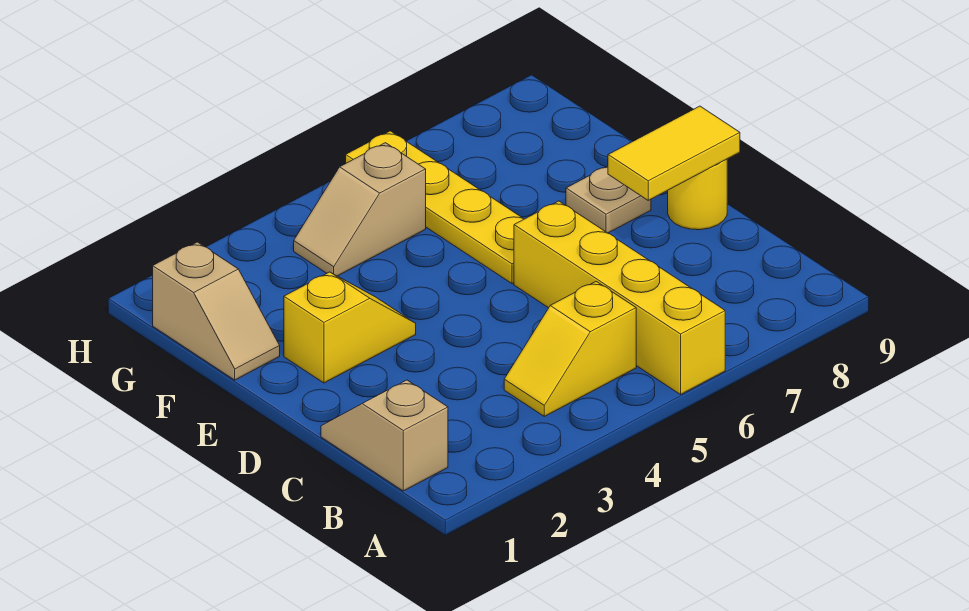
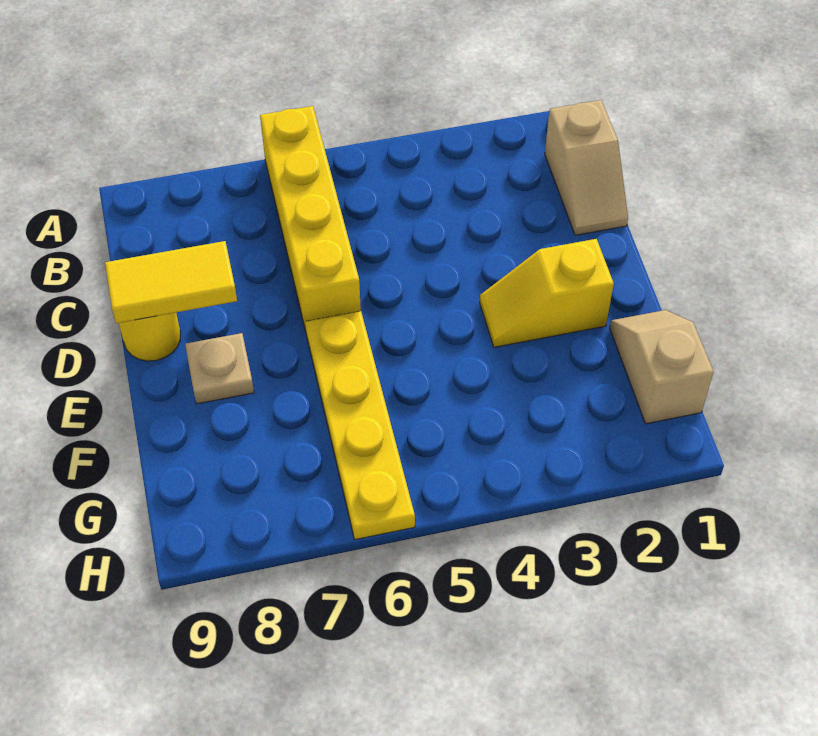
yellow slope B4:B5 level 1 top 5 -> none
tan slope G4:G5 level 1 top 5 -> none

